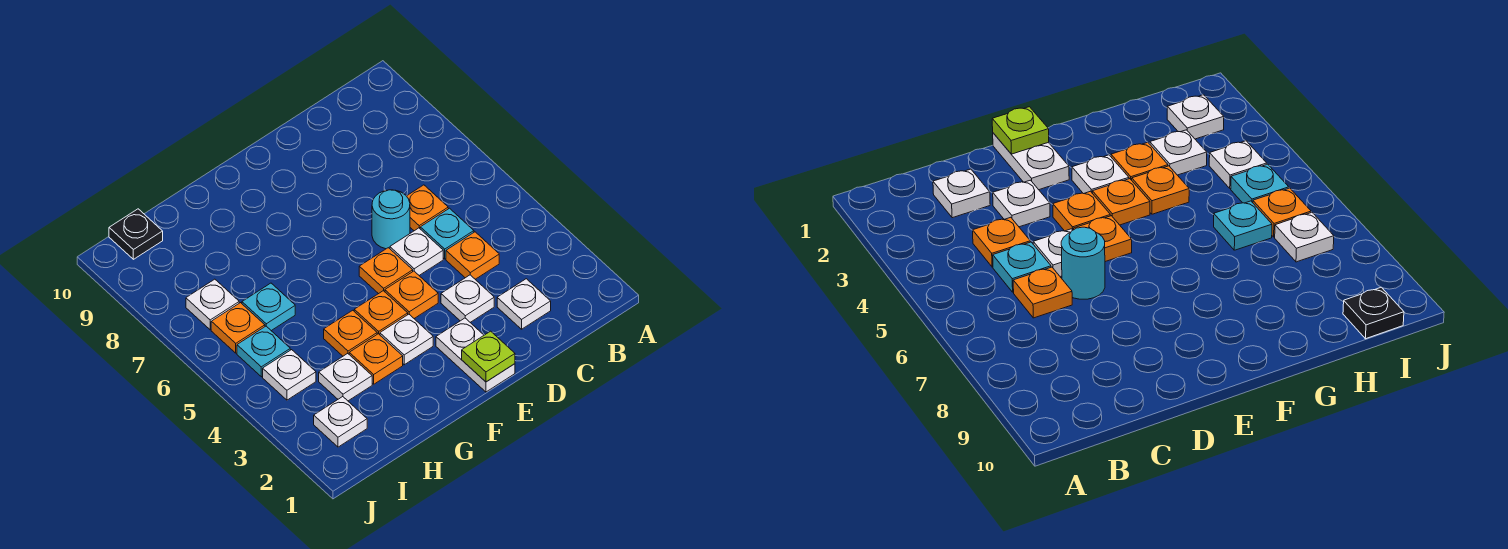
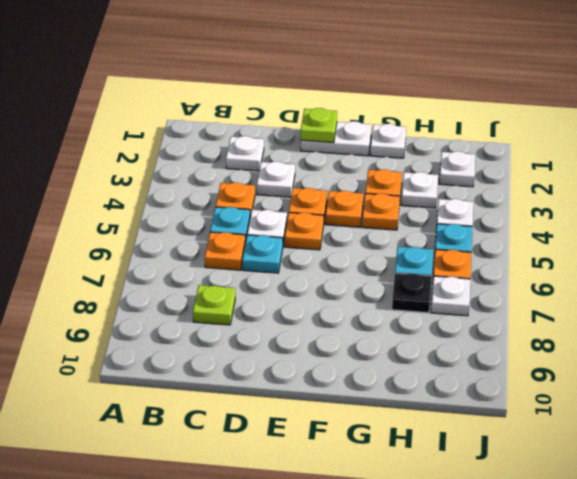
none -> lime plate C8 level 1
cyan round brick D6 level 1 -> cyan plate D6 level 1
white plate E1:E2 level 1 -> white plate E1:F1 level 1
white plate F3 level 1 -> white plate G1 level 1
black plate I10 level 1 -> black plate H7 level 1

